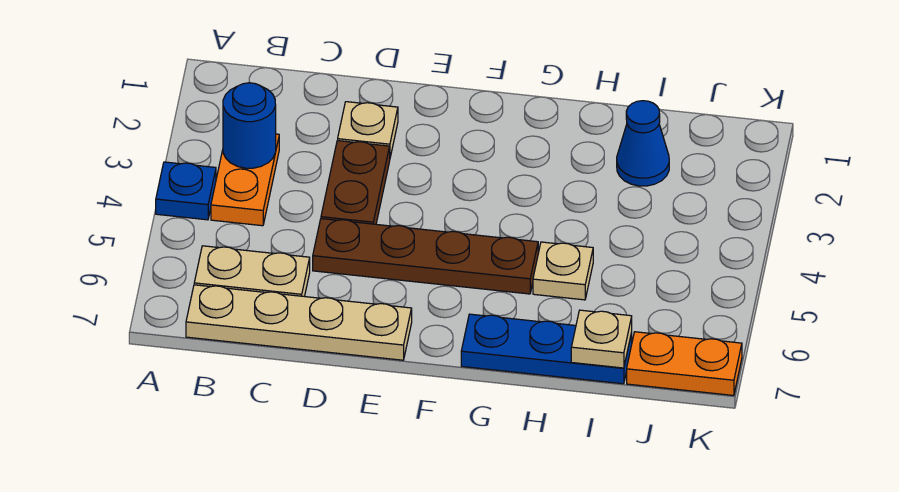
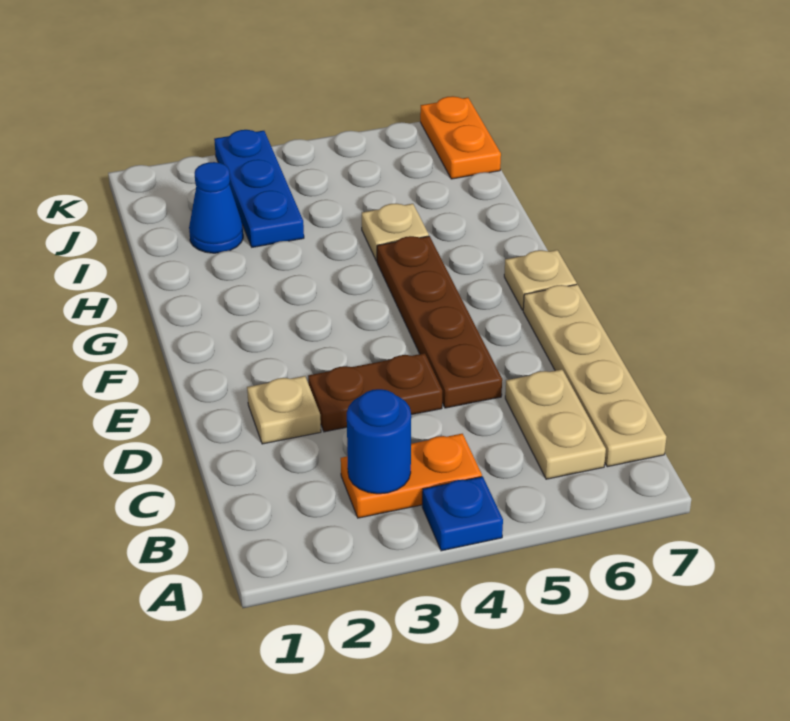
blue plate G7:I7 level 1 -> blue plate I3:K3 level 1
tan plate I7 level 2 -> tan plate F7 level 1

